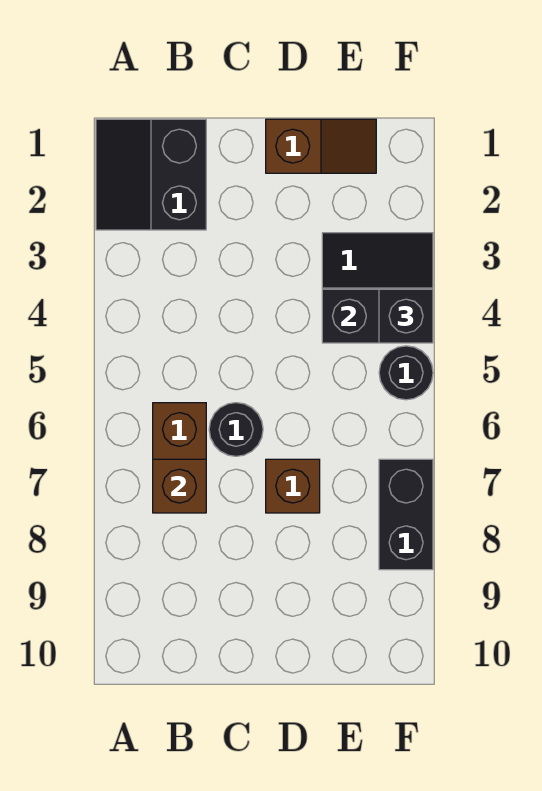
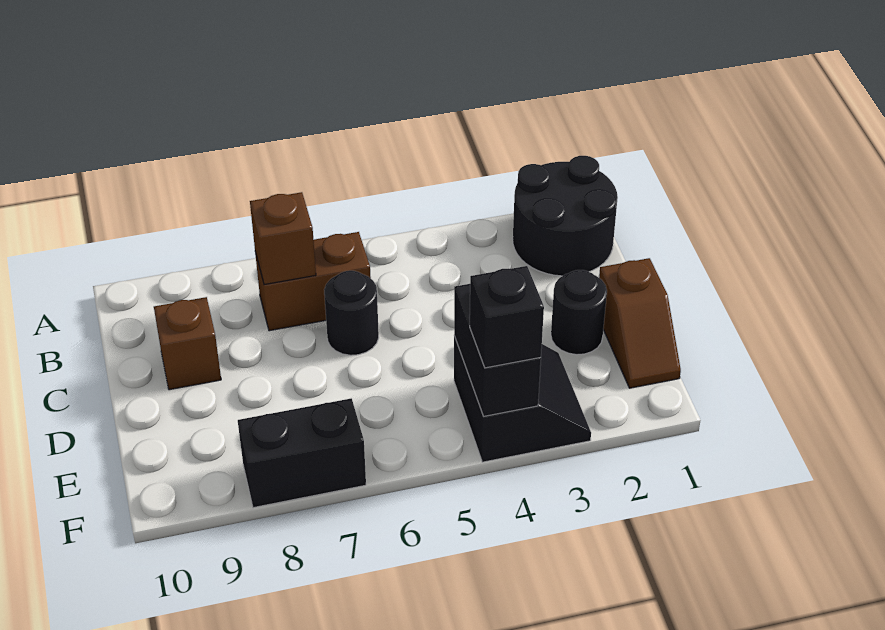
black slope A1:B2 level 1 top B -> black round brick A1:B2 level 1
brown brick D7 level 1 -> brown brick C9 level 1
black round brick F5 level 1 -> black round brick D2 level 1

